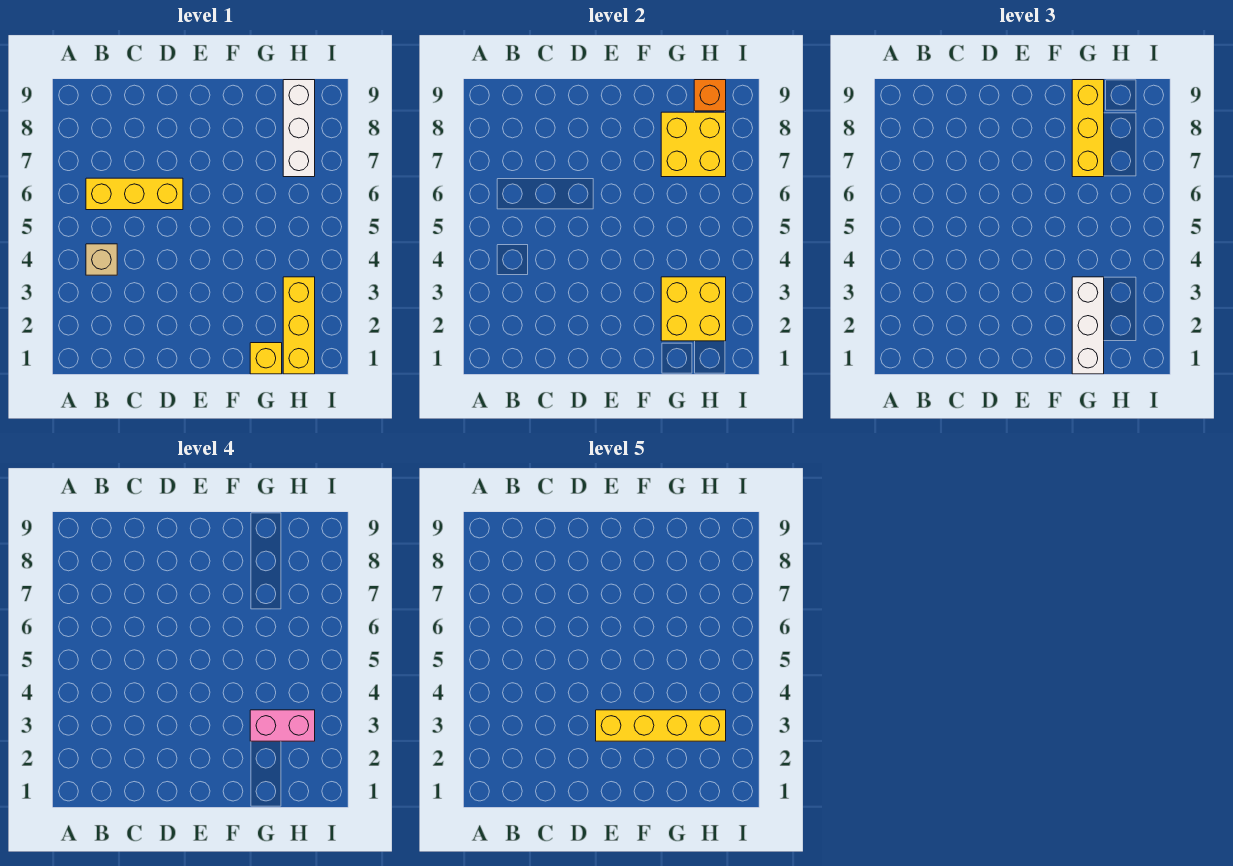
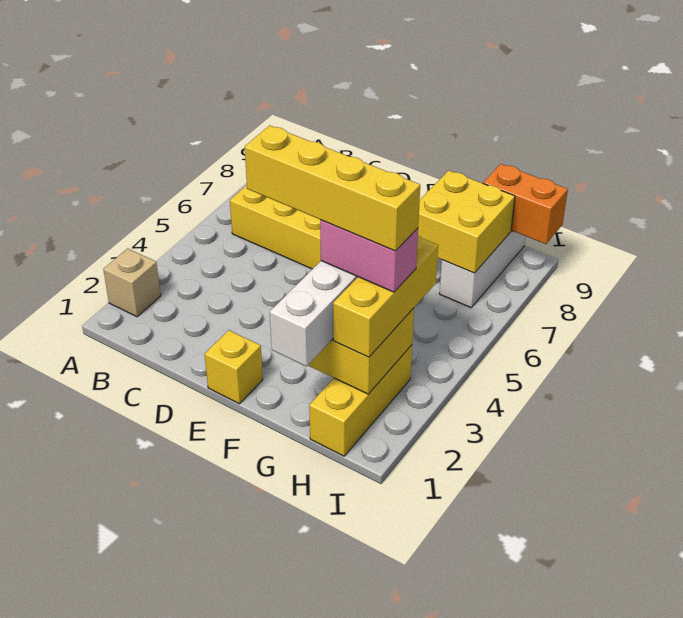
tan brick B4 level 1 -> tan brick A2 level 1
yellow brick G1 level 1 -> yellow brick E1 level 1
yellow brick G7:G9 level 3 -> yellow brick H2:H4 level 3
orange brick H9 level 2 -> orange brick H9:I9 level 2

